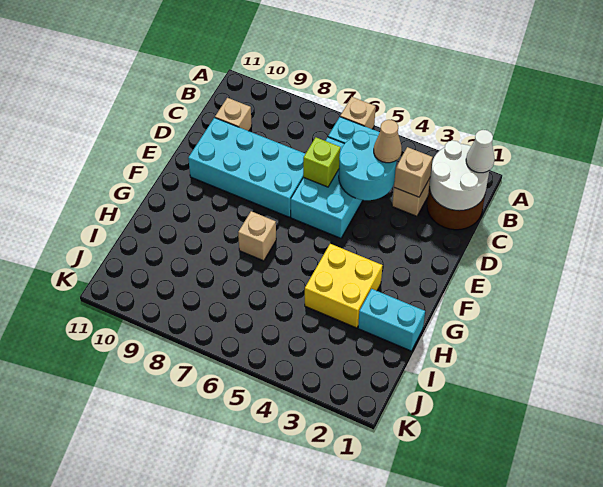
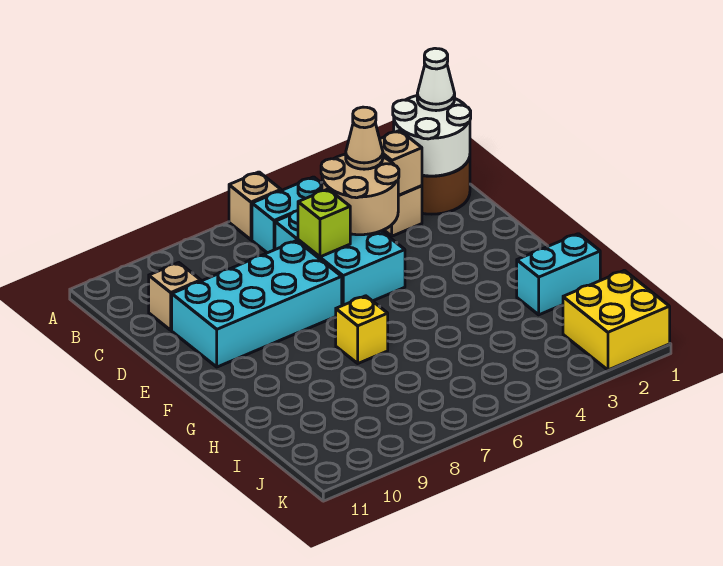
cyan round brick C4:D5 level 2 -> tan round brick C4:D5 level 2
yellow brick G3:H4 level 1 -> yellow brick J1:K2 level 1
tan brick G7 level 1 -> yellow brick G7 level 1

